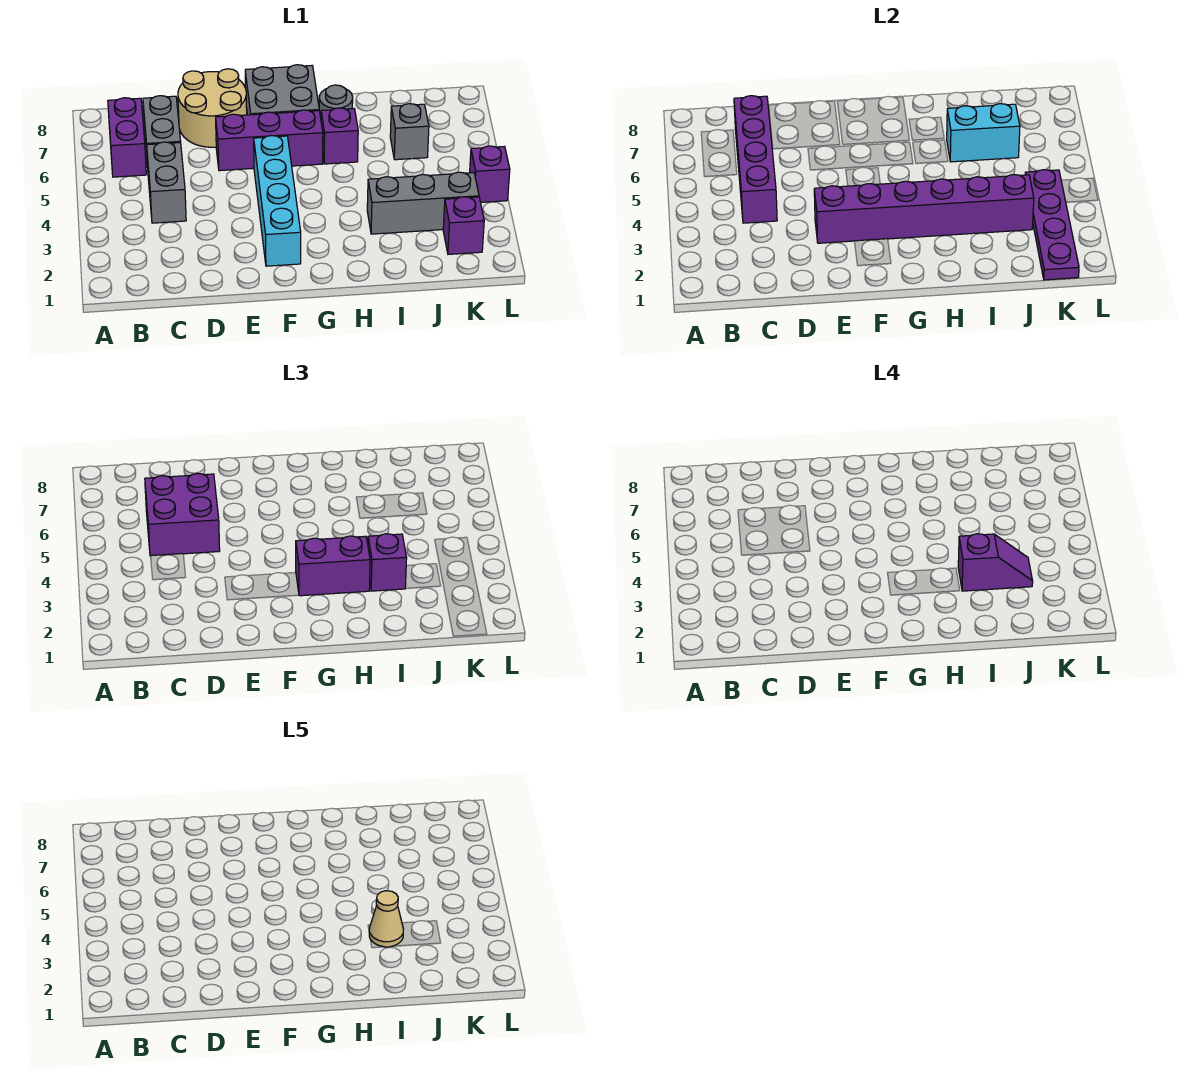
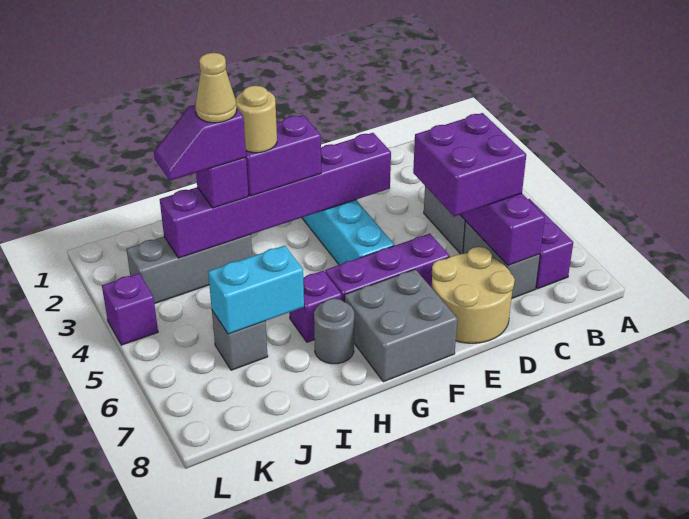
none -> tan round brick H3 level 4
purple plate K1:K4 level 2 -> none
purple brick K2 level 1 -> none

